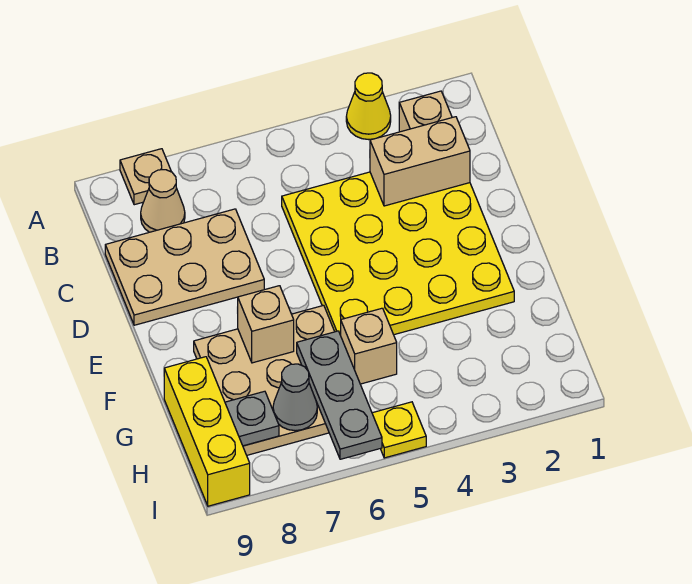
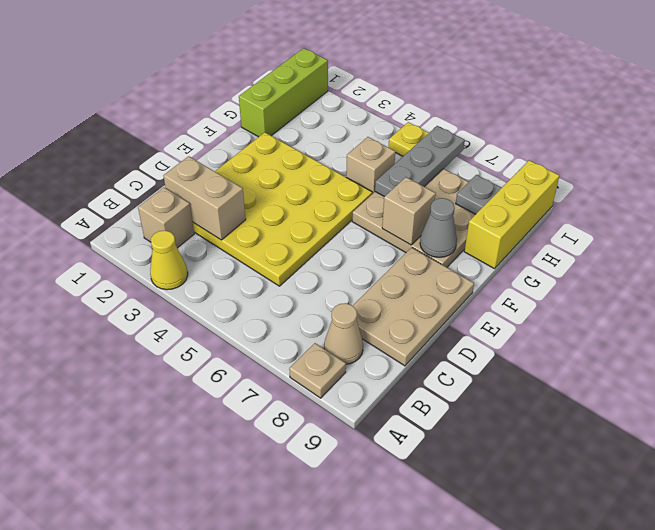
tan plate C7:D9 level 1 -> tan plate C8:E9 level 1
none -> lime brick G1:I1 level 1
grey cone H7 level 2 -> grey cone F8 level 2

